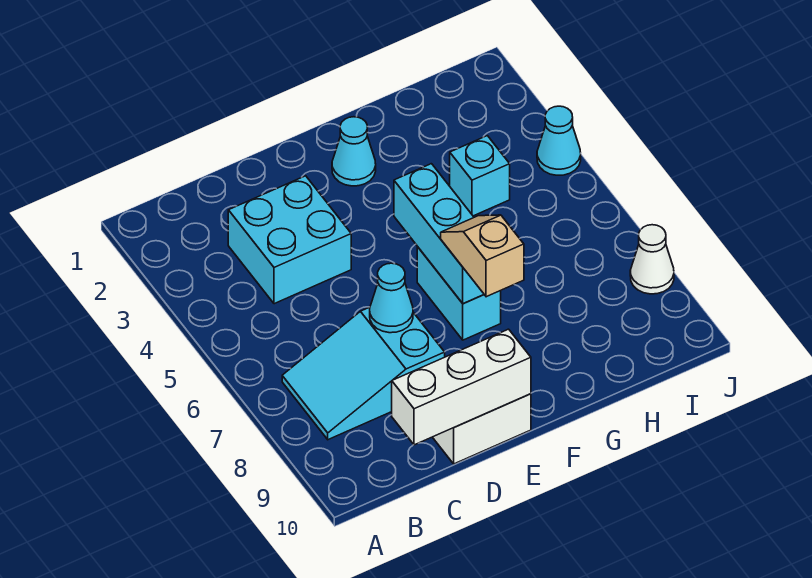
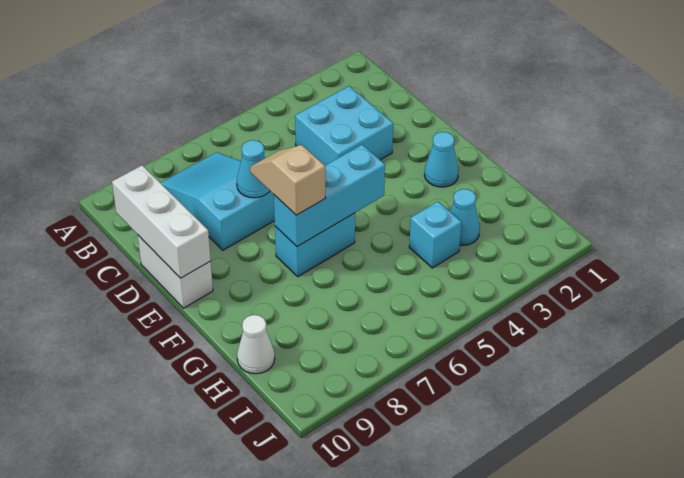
tan slope F7:F8 level 3 top 8 -> tan slope E7:F7 level 3 top F
cyan cone J4 level 1 -> cyan cone H3 level 1
white cone J8 level 1 -> white cone H10 level 1

